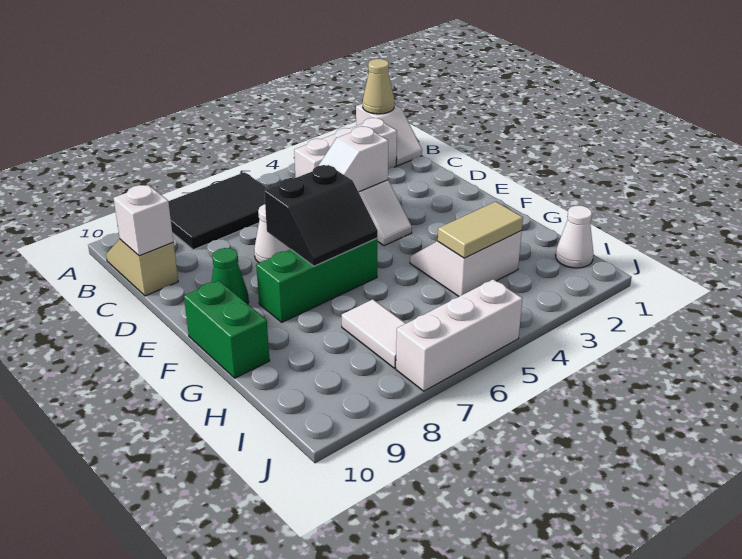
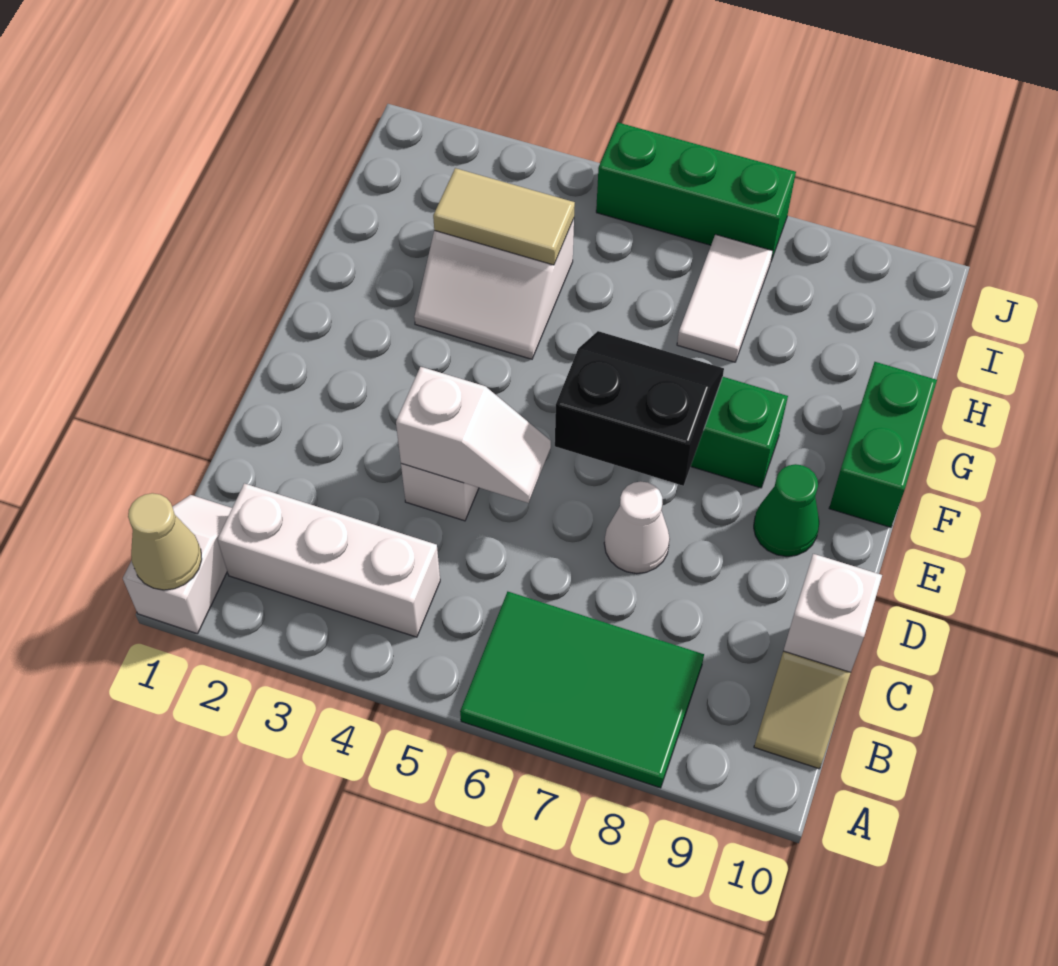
black tile A6:B8 level 1 -> green tile A6:B8 level 1
white cone I1 level 1 -> none
white brick J5:J7 level 1 -> green brick J5:J7 level 1

